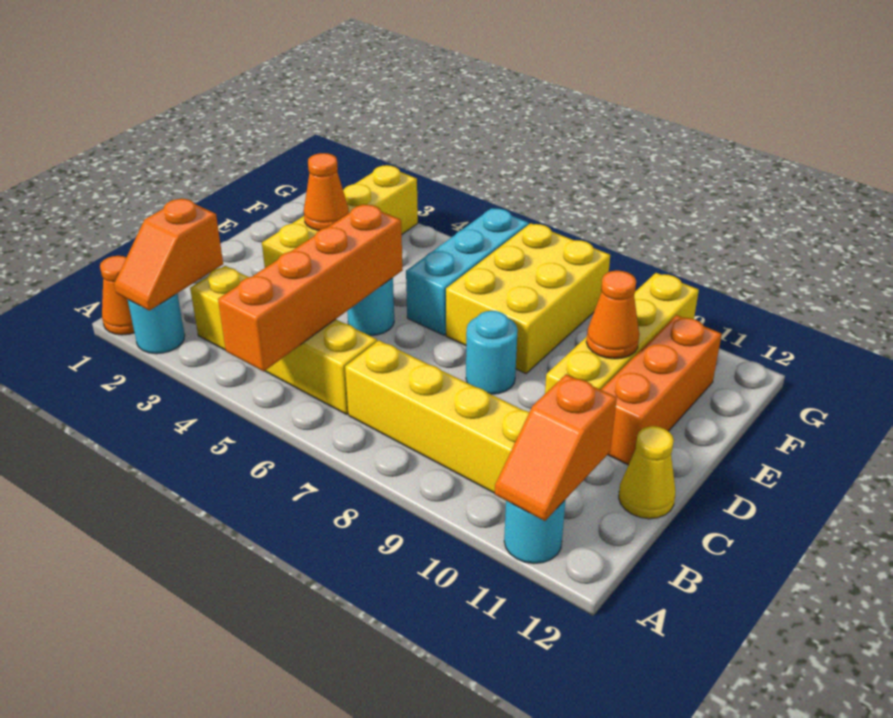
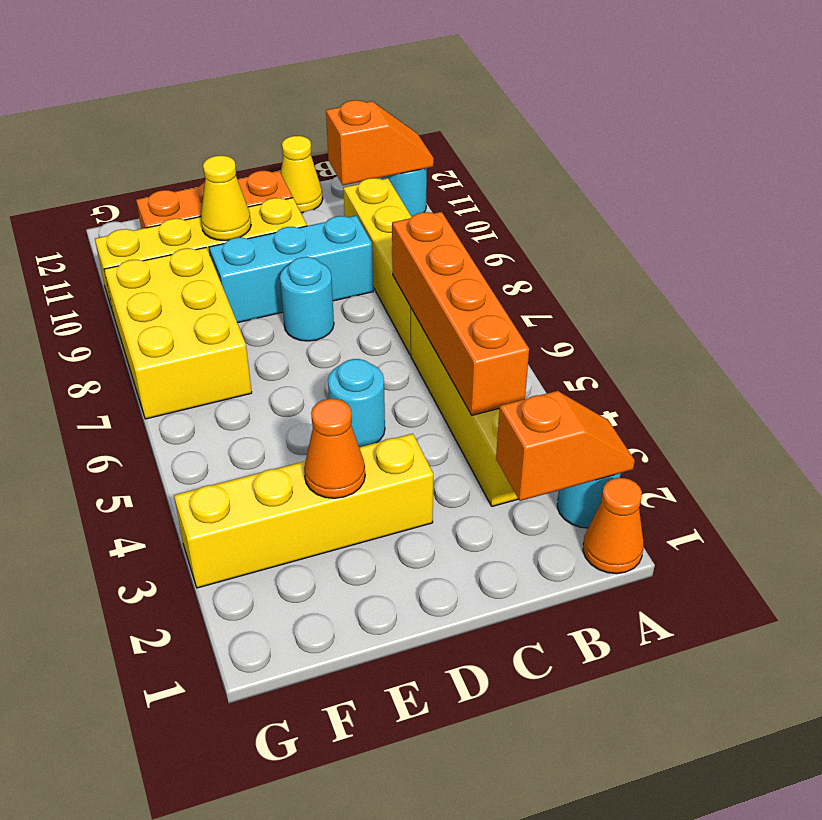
orange brick A5:D5 level 2 -> orange brick B4:B7 level 2
cyan brick E6:G6 level 1 -> cyan brick C9:E9 level 1
yellow brick E7:G8 level 1 -> yellow brick F7:G9 level 1
orange cone E10 level 2 -> yellow cone E10 level 2

